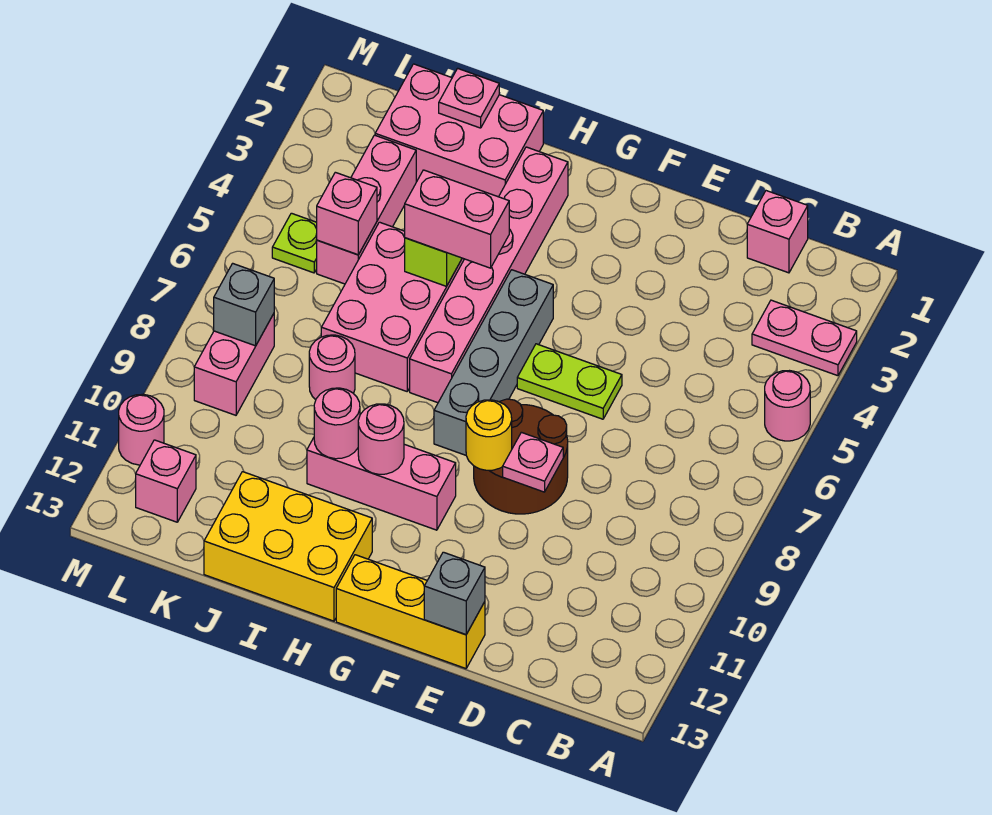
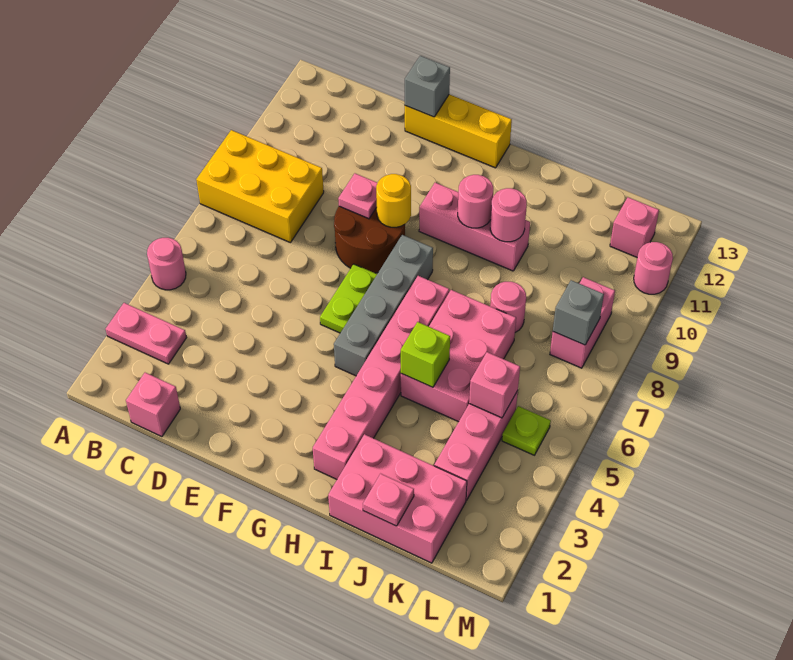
lime plate E6:F6 level 1 -> lime plate F6:F7 level 1
pink brick H5:I5 level 3 -> none
yellow brick H12:J13 level 1 -> yellow brick A8:C9 level 1

